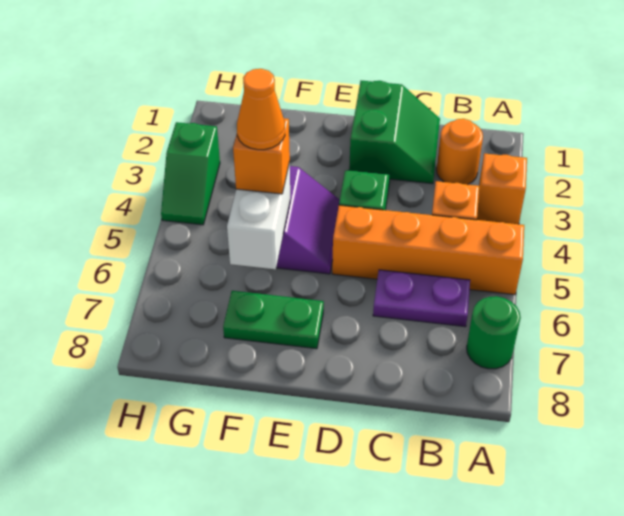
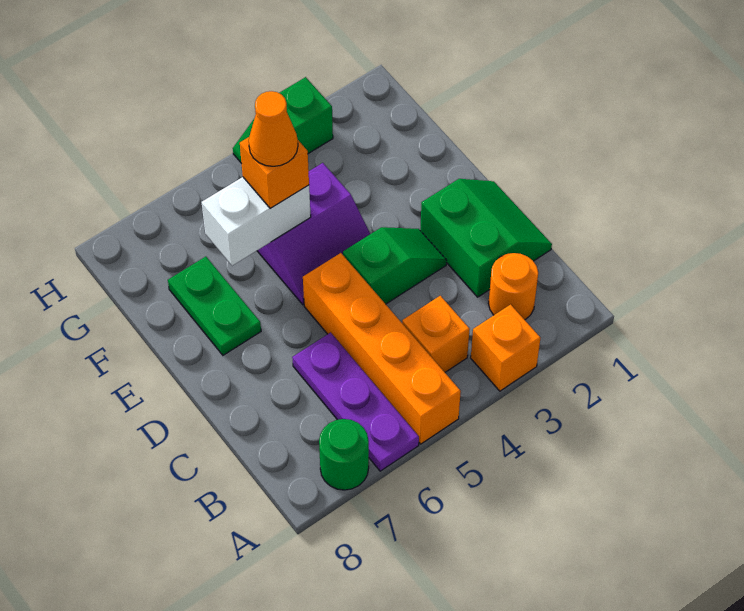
purple plate B6:C6 level 1 -> purple plate A6:C6 level 1
green slope C1:D2 level 1 top D -> green slope C1:D2 level 1 top 2

